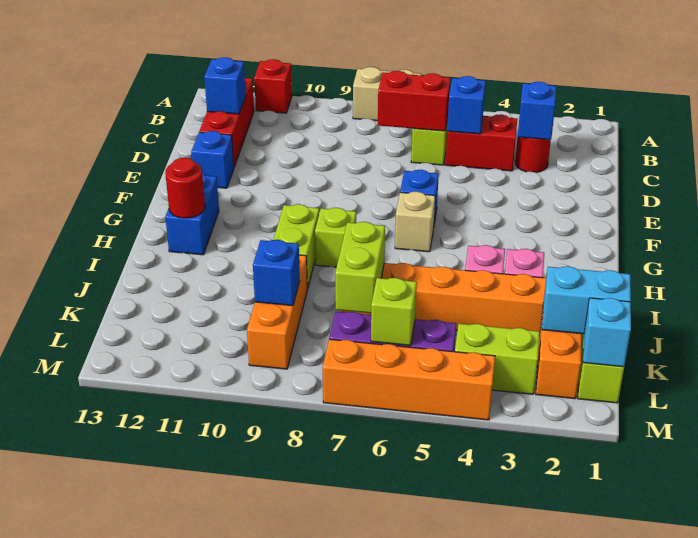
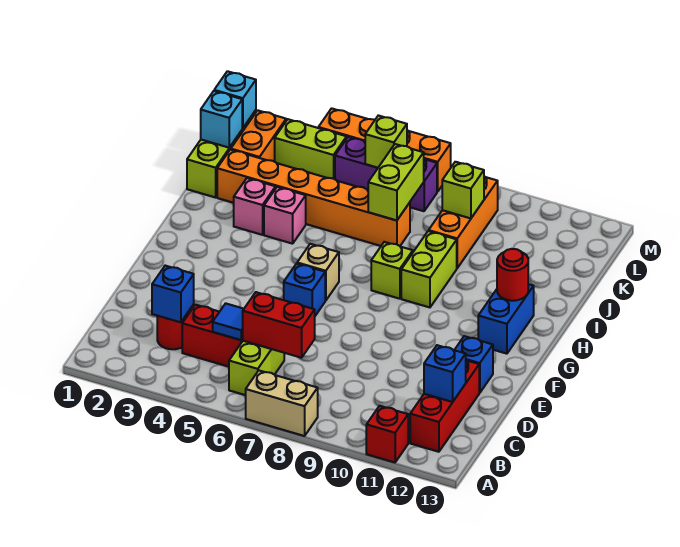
blue brick C5 level 2 -> blue tile C5 level 2
cyan brick K1:K2 level 2 -> cyan brick K1 level 2
blue brick K9 level 2 -> lime brick K9 level 2

